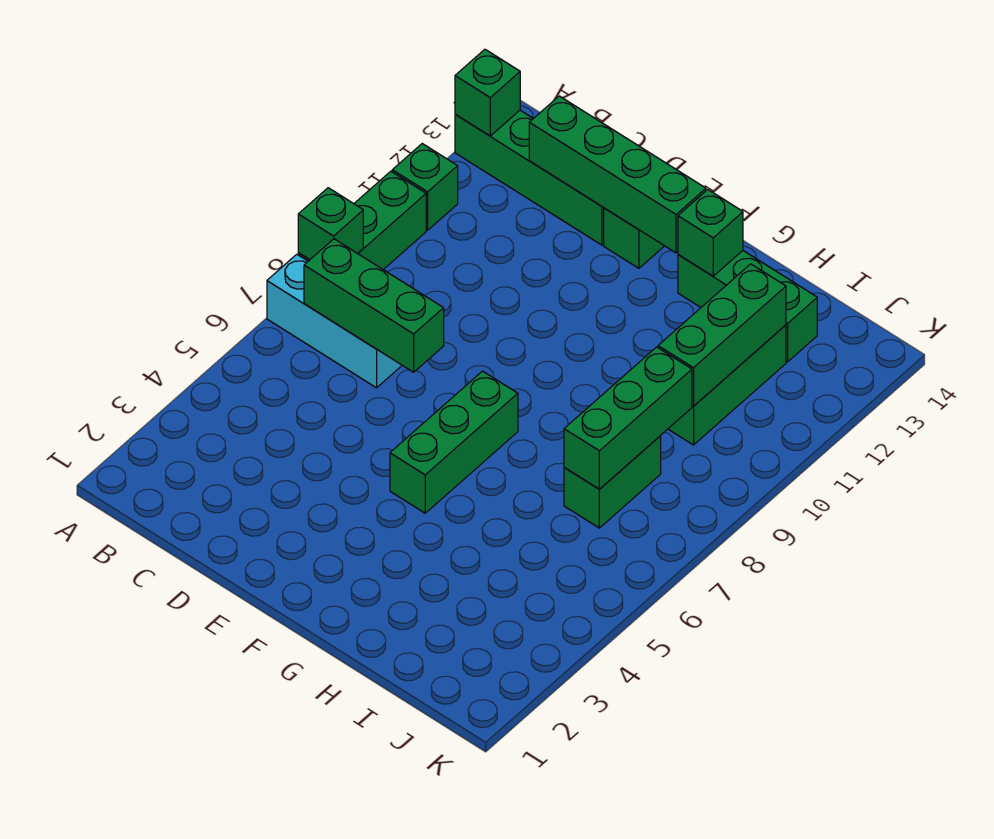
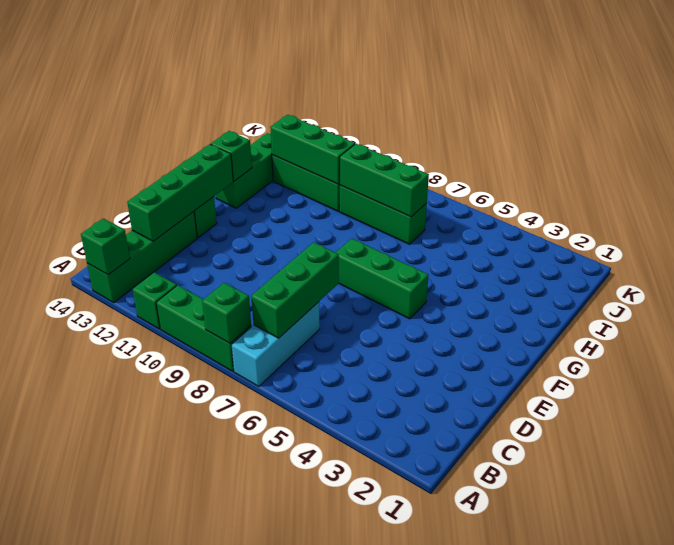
green brick I7:I8 level 1 -> green brick I7:I9 level 1

